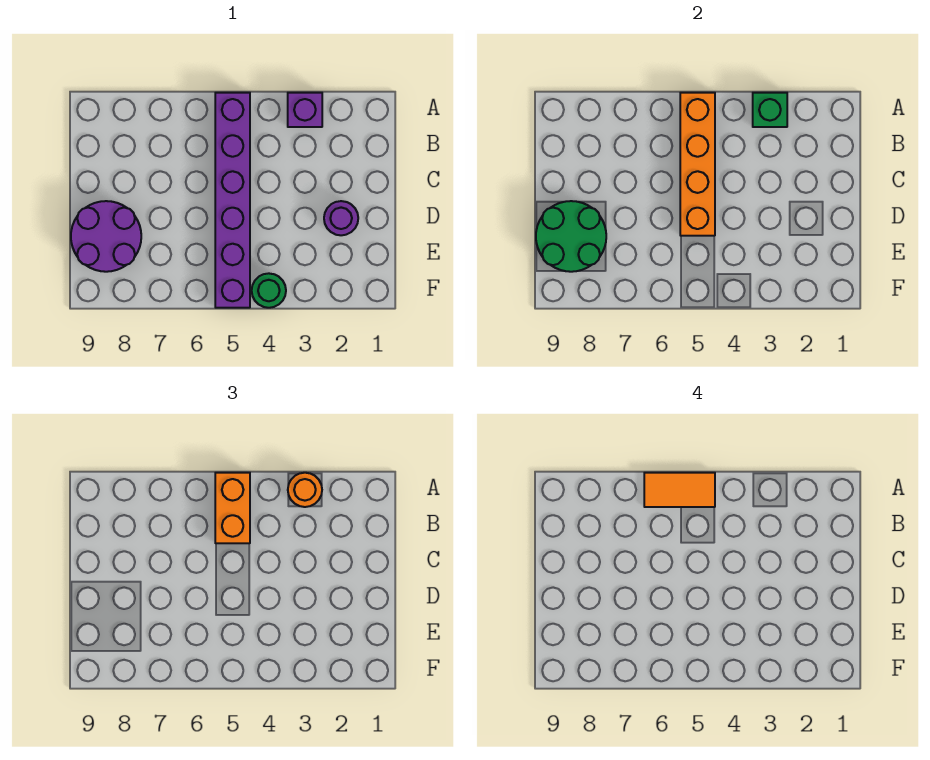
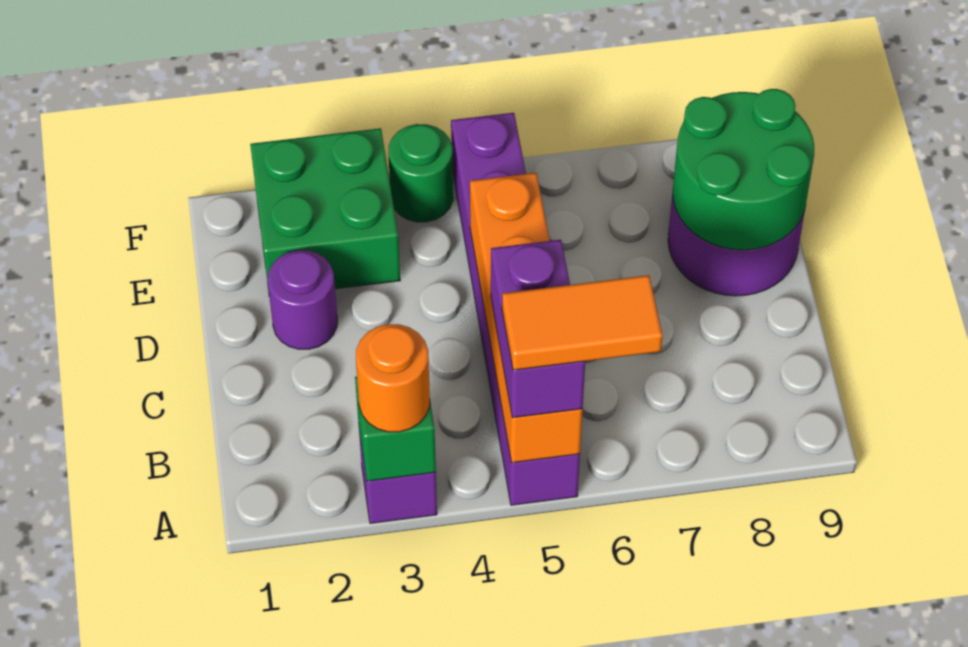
orange brick A5:B5 level 3 -> purple brick A5:B5 level 3
none -> green brick E2:F3 level 1

